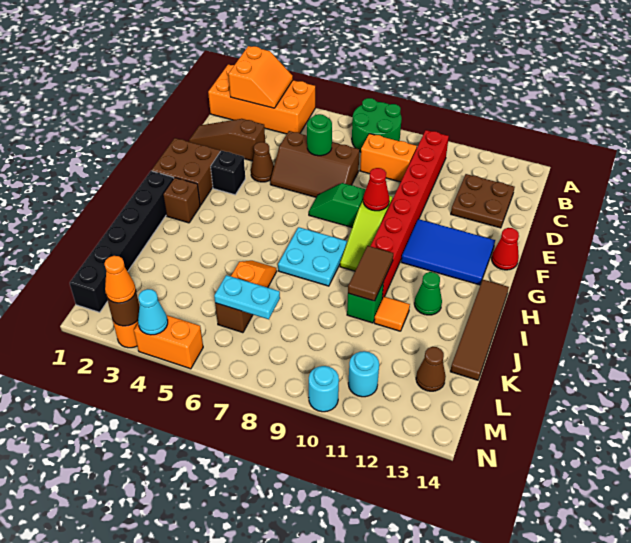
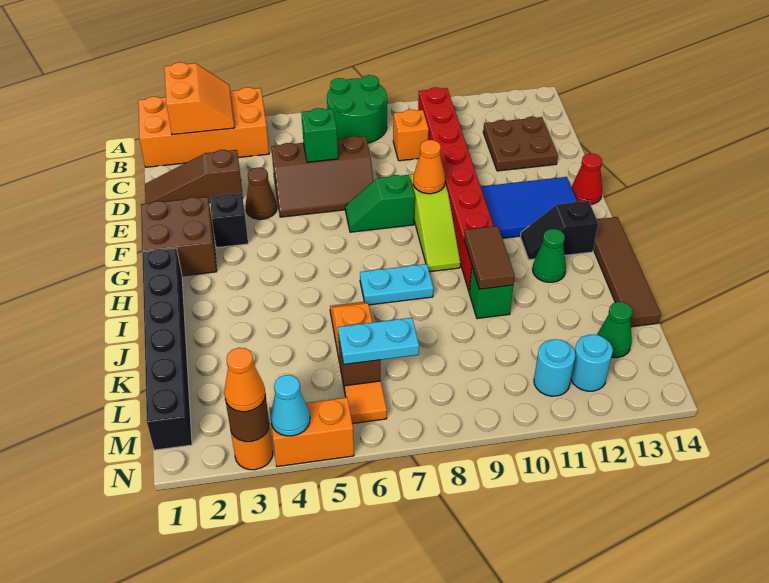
orange brick C8:C9 level 1 -> orange brick C9 level 1
green round brick D6 level 2 -> green brick D6 level 2
red cone F9 level 2 -> orange cone F9 level 2
brown brick H2 level 1 -> none
cyan plate H7:I8 level 1 -> cyan plate I7:I8 level 1
none -> black slope H12:H13 level 1 top 13
orange tile J11 level 1 -> orange tile M6 level 1
brown cone L13 level 1 -> green cone L13 level 1
cyan round brick N10 level 1 -> cyan round brick M12 level 1

